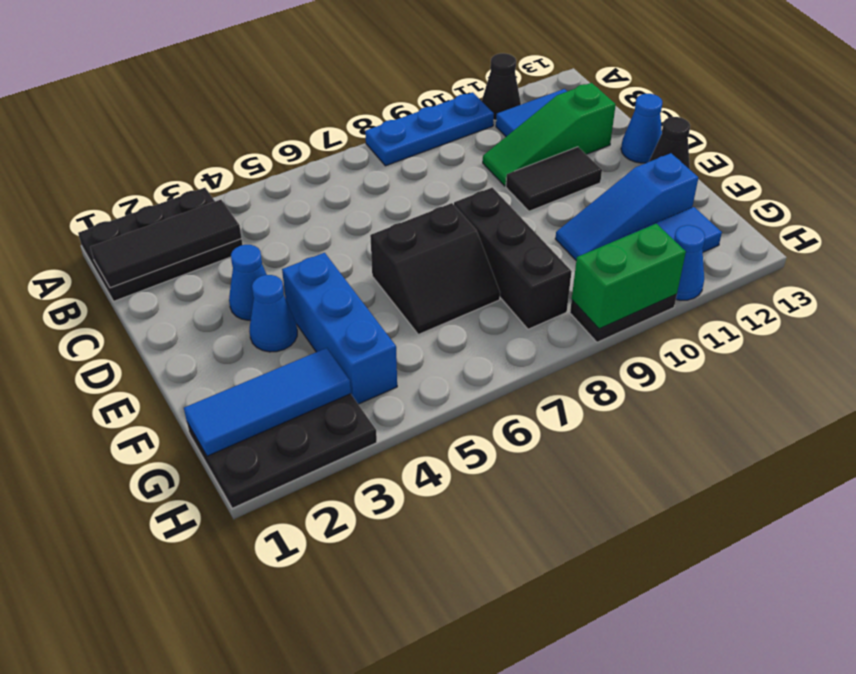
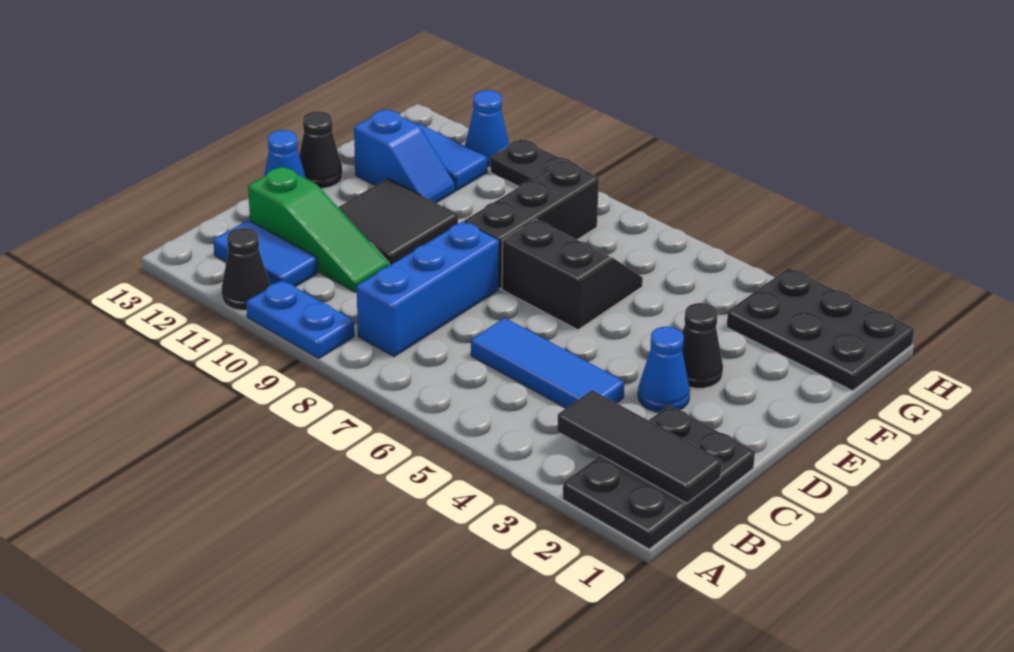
black plate A1:B3 level 1 -> black plate A1:C2 level 1
blue plate A8:A10 level 1 -> blue plate A9:A10 level 1
black tile D10:D11 level 1 -> black tile D10:E11 level 1
blue cone E3 level 1 -> black cone E3 level 1
blue brick E4:G4 level 1 -> blue brick B8:D8 level 1
blue slope F10:F12 level 1 top 12 -> blue slope F11:F12 level 1 top 12
blue tile G1:G3 level 2 -> blue tile C4:C6 level 1
green brick H9:H10 level 2 -> none

